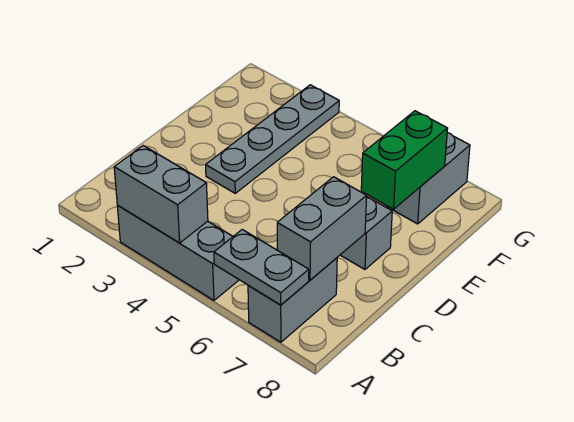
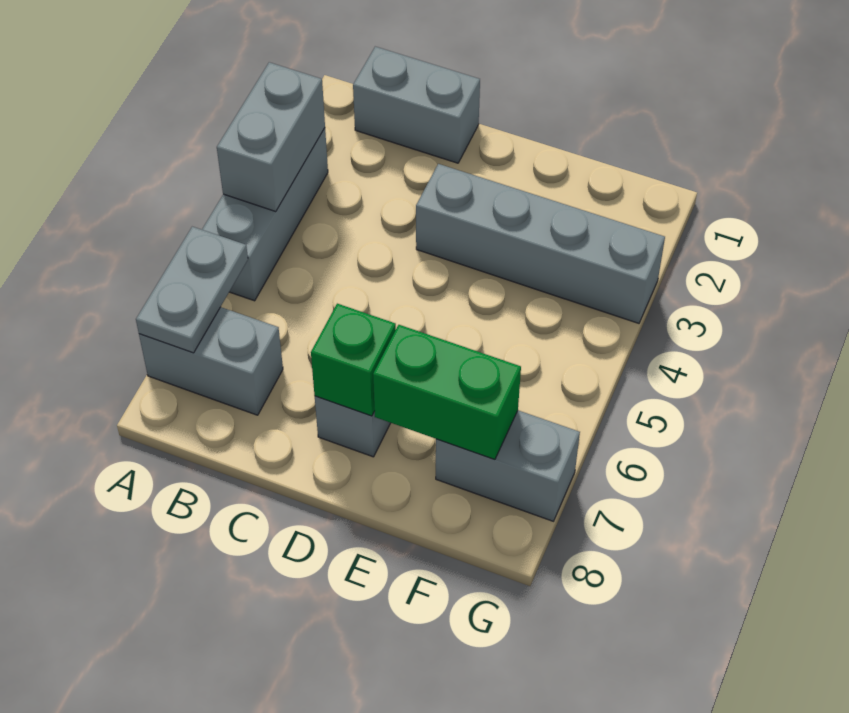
grey brick B7:C7 level 2 -> grey brick B1:C1 level 1
grey plate D3:G3 level 1 -> grey brick D3:G3 level 1
none -> green brick D7 level 2

